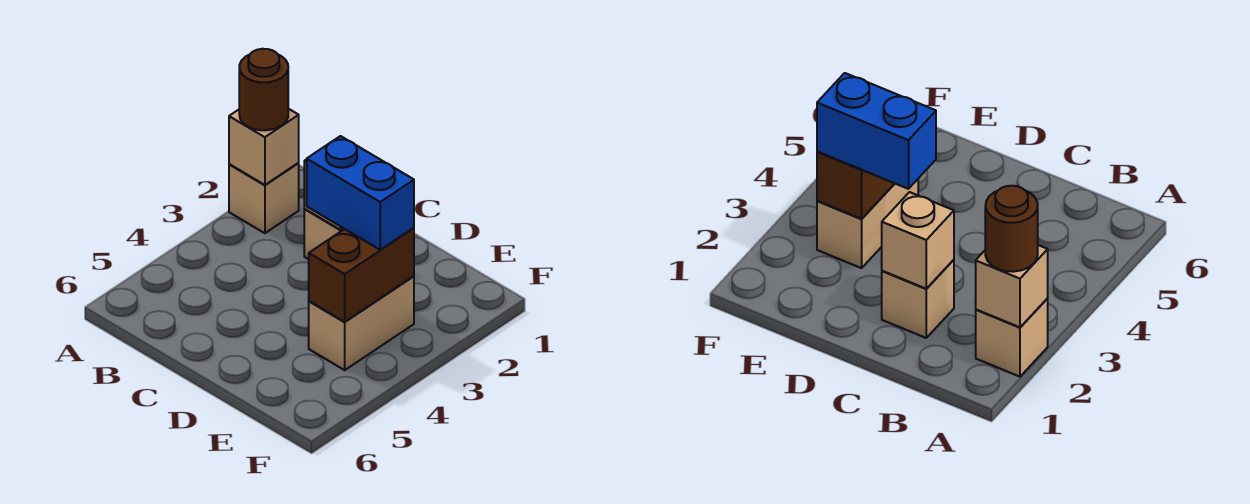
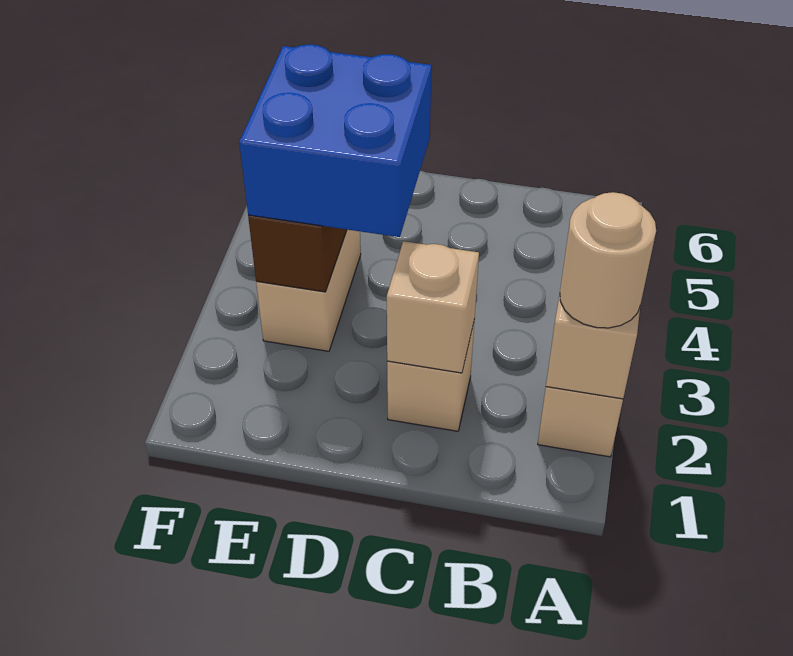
brown round brick A2 level 3 -> tan round brick A2 level 3
blue brick D3:E3 level 3 -> blue brick D3:E4 level 3

